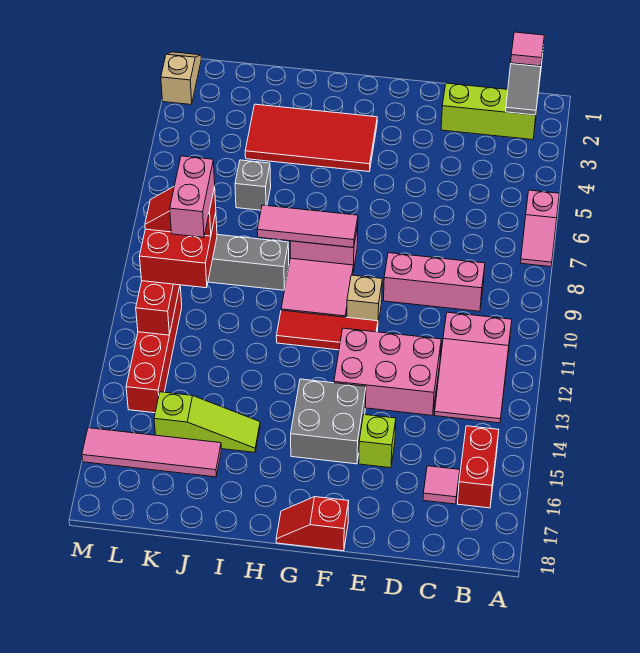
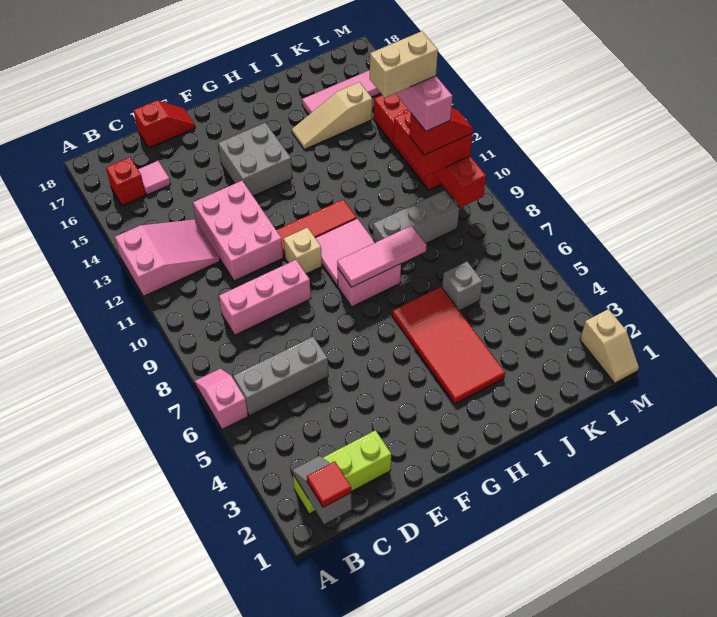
pink tile B1 level 3 -> red tile B1 level 3
none -> grey brick B6:D6 level 1
pink slope B11:C13 level 1 top 11 -> pink slope A12:C13 level 1 top A
red brick B15:B16 level 1 -> red brick B16 level 1
pink brick D12:F13 level 1 -> pink brick D11:E13 level 1
lime brick E15 level 1 -> none
red slope F18:G18 level 1 top F -> red slope D18:E18 level 1 top D
red tile G3:J4 level 1 -> red tile H3:I6 level 1
lime slope I15:K15 level 1 top K -> tan slope I15:K15 level 1 top K
none -> tan brick J11:K11 level 6

